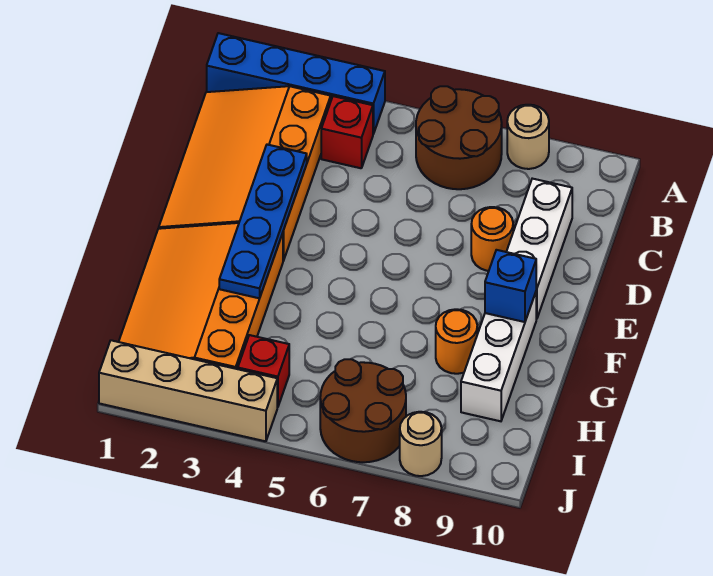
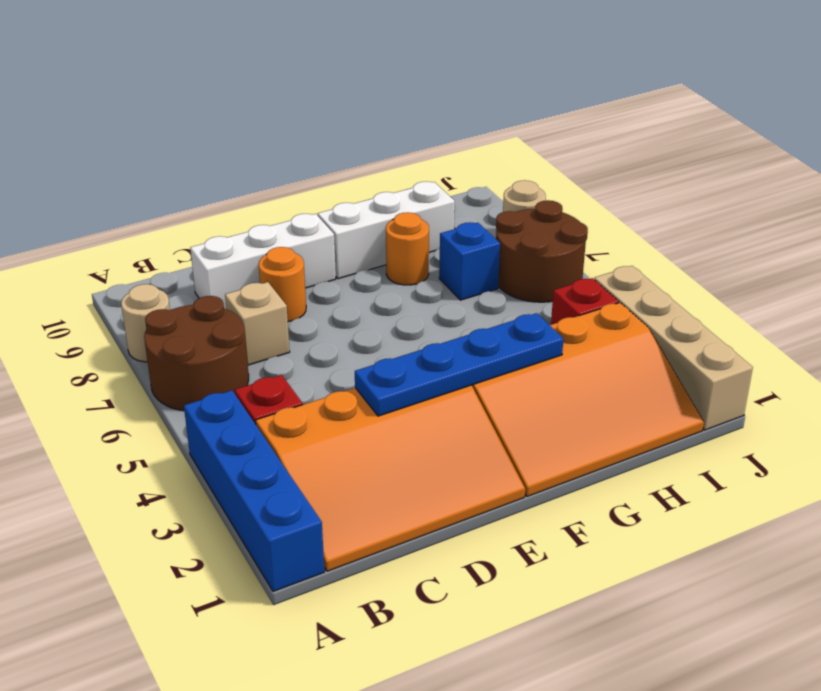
none -> tan brick C7 level 1
blue brick F9 level 2 -> blue brick H7 level 1

